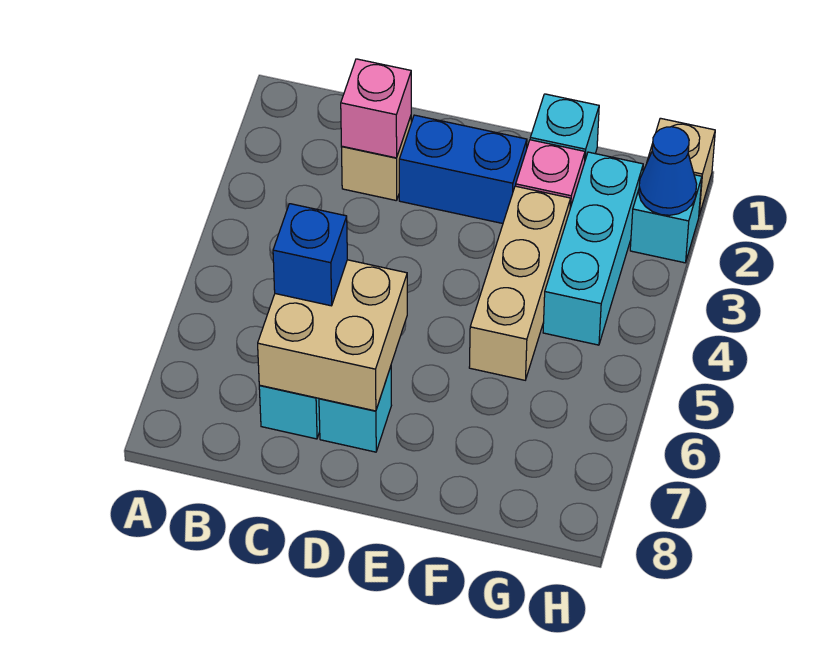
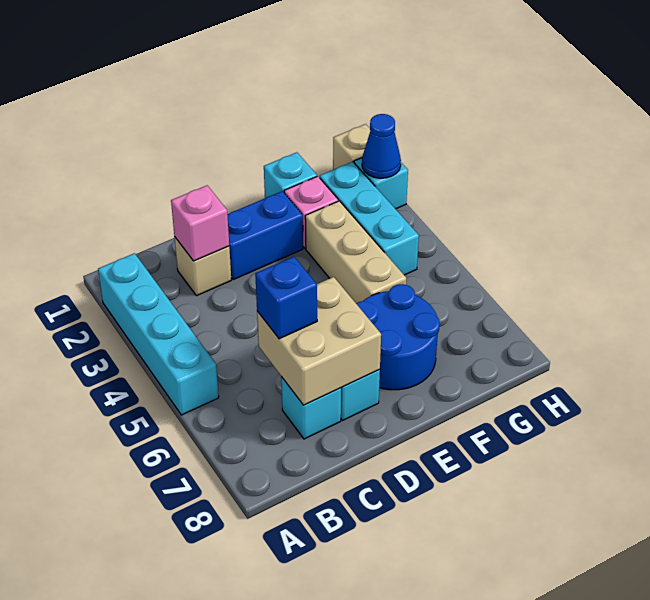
none -> cyan brick A2:A5 level 1
none -> blue round brick E6:F7 level 1

